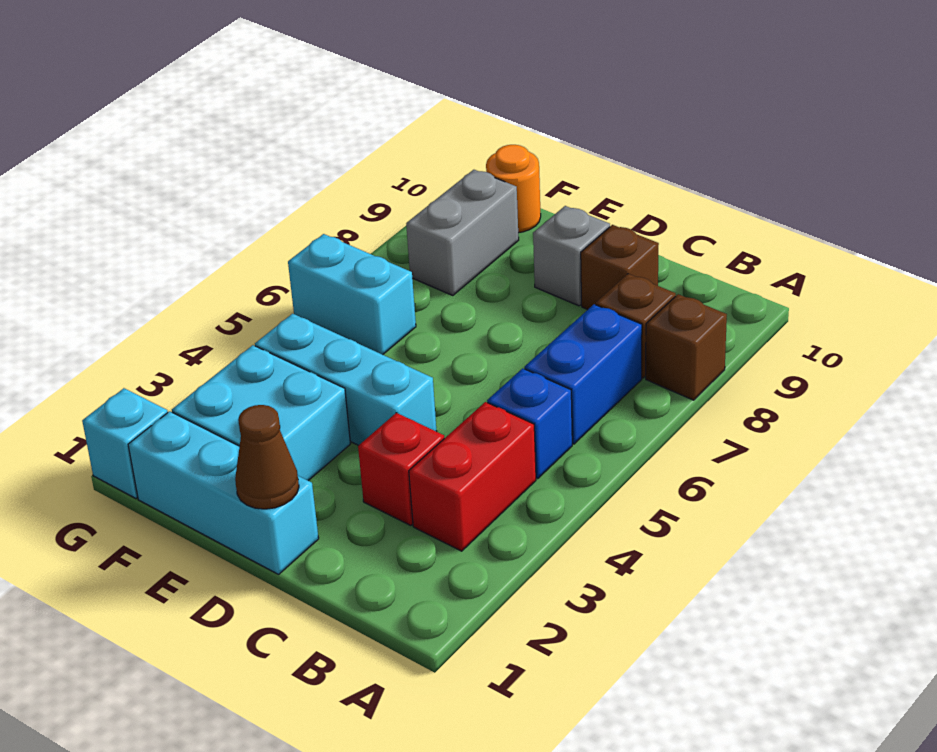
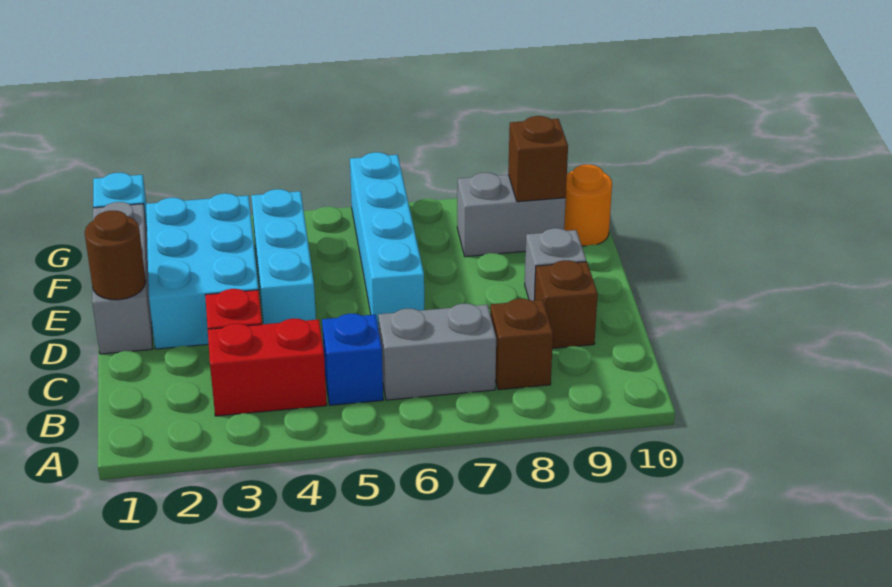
brown brick A8 level 1 -> brown brick F9 level 2
blue brick B6:B7 level 1 -> grey brick B6:B7 level 1
cyan brick D1:F1 level 1 -> grey brick D1:F1 level 1
brown cone D1 level 2 -> brown round brick D1 level 2
cyan brick E2:F3 level 1 -> cyan brick D2:F3 level 1
cyan brick F6:G6 level 1 -> cyan brick D6:G6 level 1

